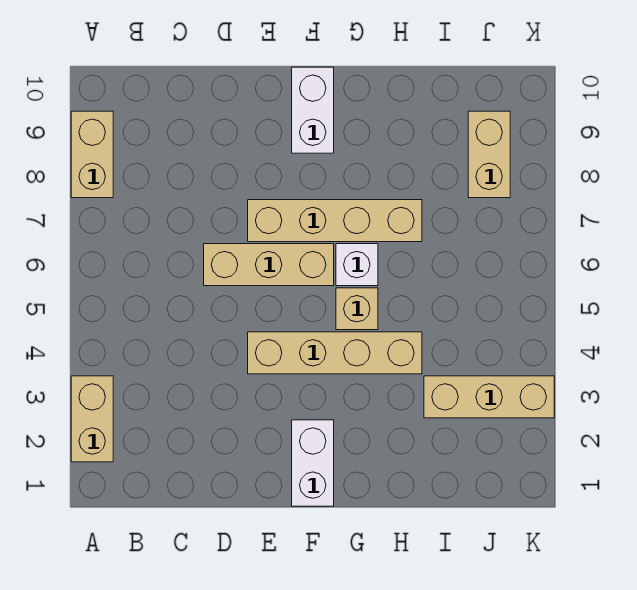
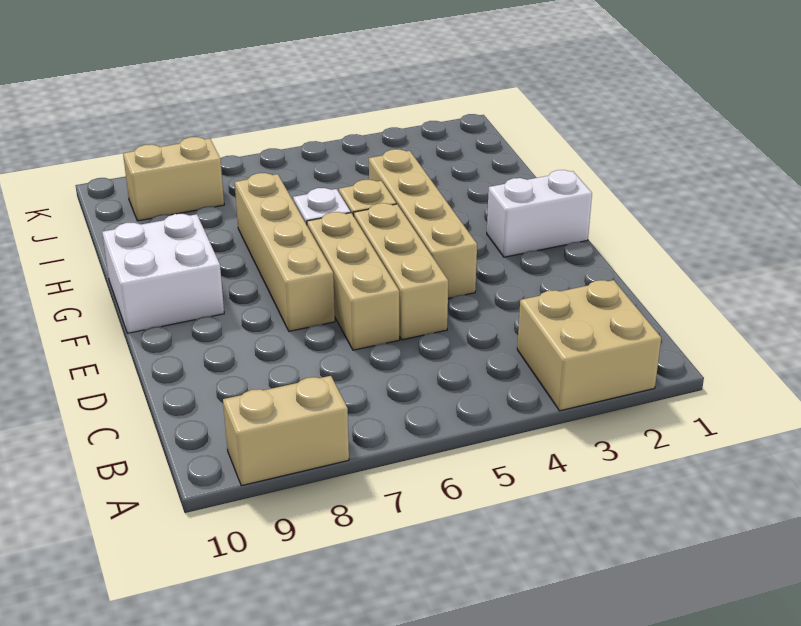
tan brick A2:A3 level 1 -> tan brick A2:B3 level 1
white brick F9:F10 level 1 -> white brick F9:G10 level 1
tan brick I3:K3 level 1 -> tan brick D5:F5 level 1

